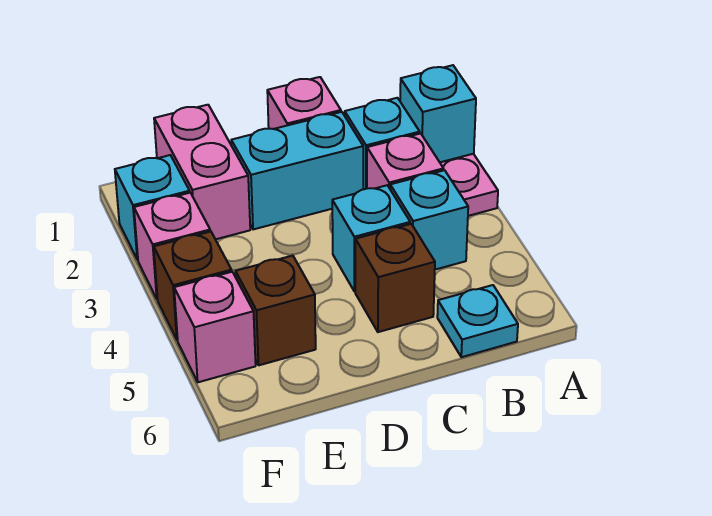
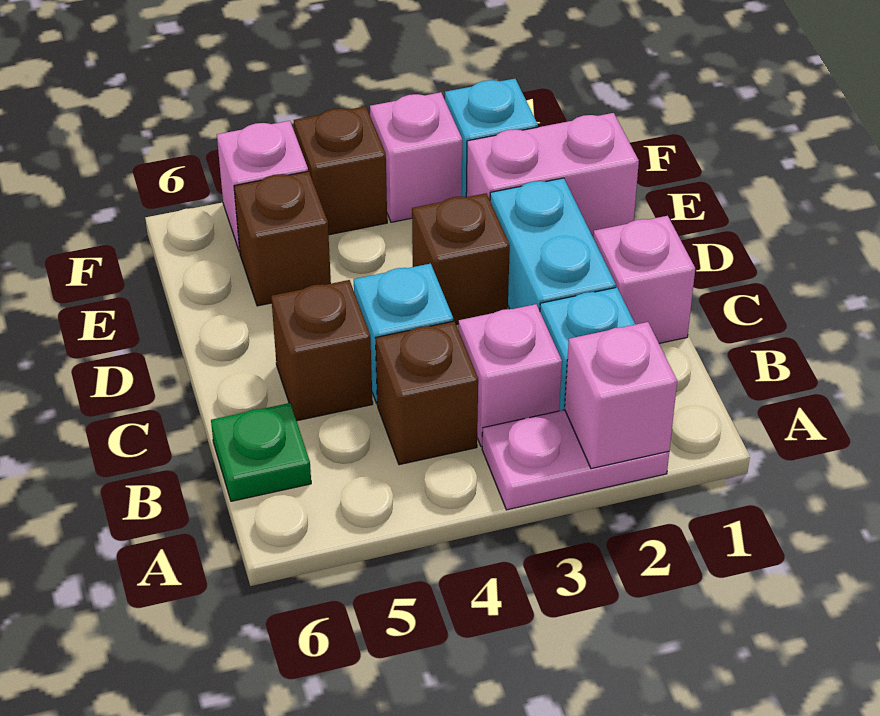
cyan brick A2 level 2 -> pink brick A2 level 2
cyan brick B4 level 1 -> brown brick B4 level 1
cyan plate B6 level 1 -> green plate B6 level 1
none -> brown brick D3 level 1

